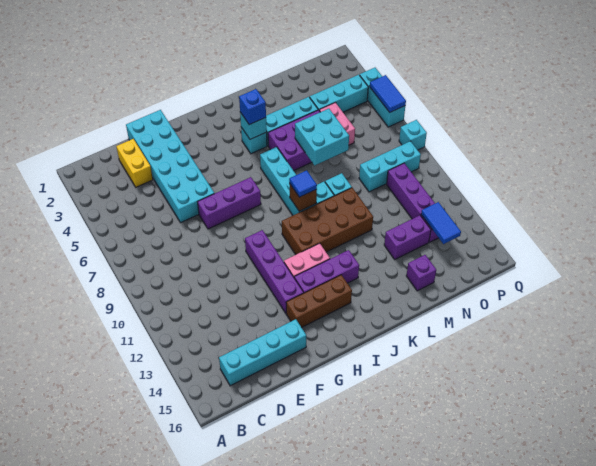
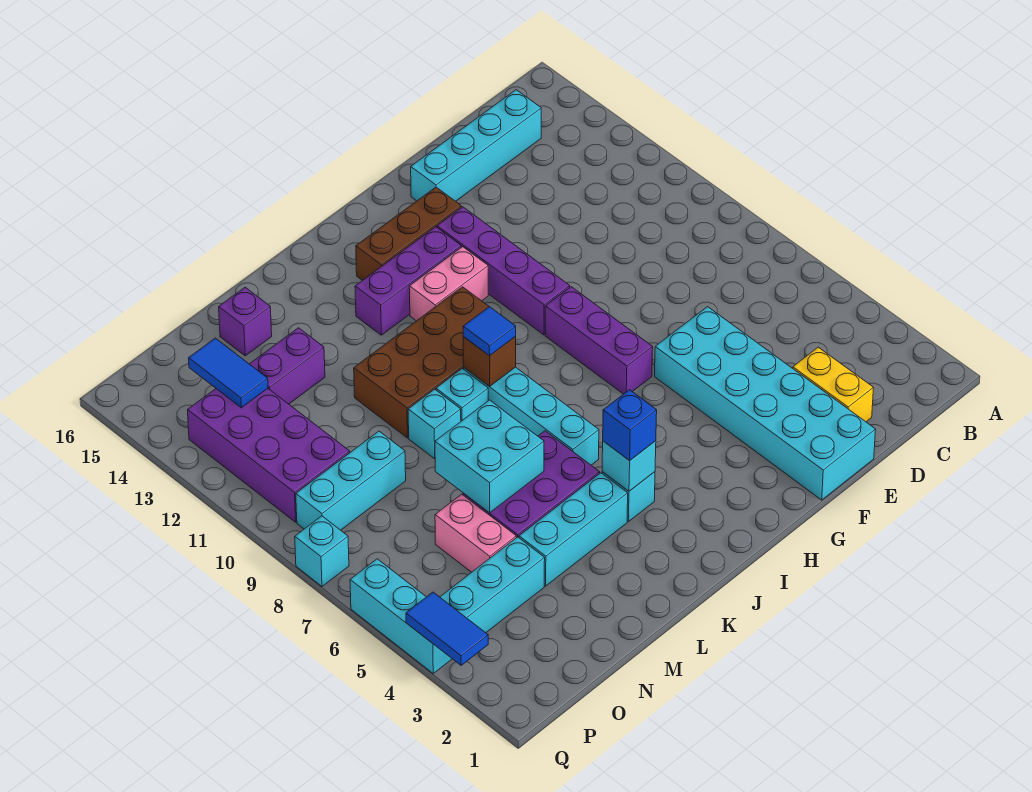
purple brick F7:H7 level 1 -> purple brick G7:G9 level 1
purple brick O10:O13 level 1 -> purple brick O10:P13 level 1
blue tile Q5:Q6 level 2 -> blue tile Q3:Q4 level 2

